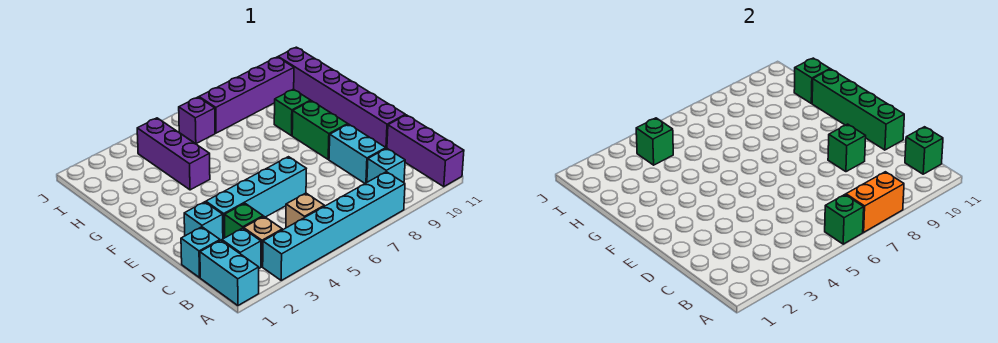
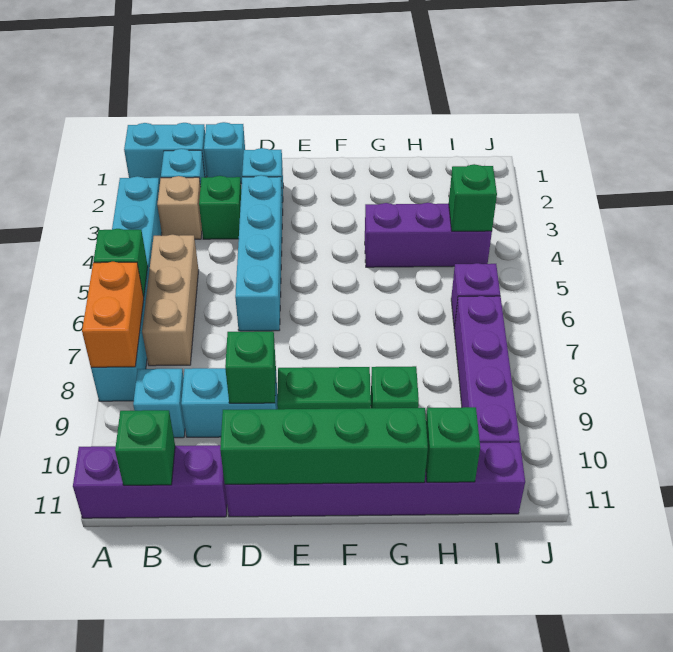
tan brick B5 level 1 -> tan brick B5:B7 level 1

